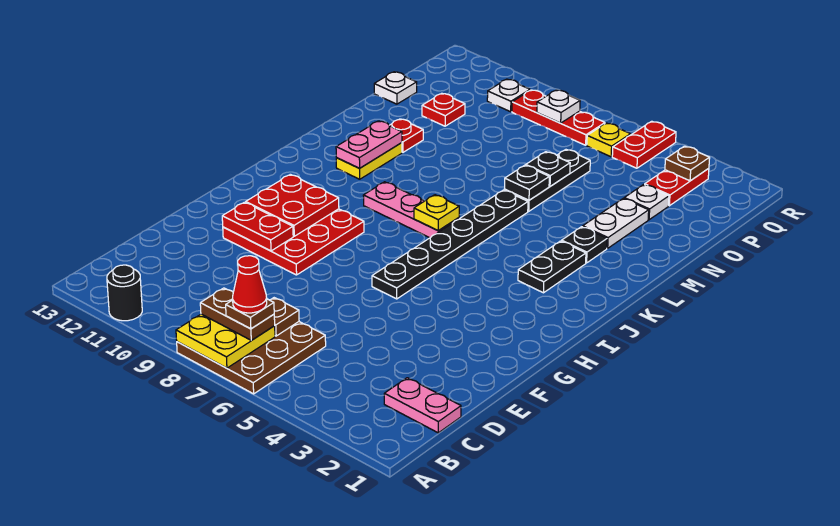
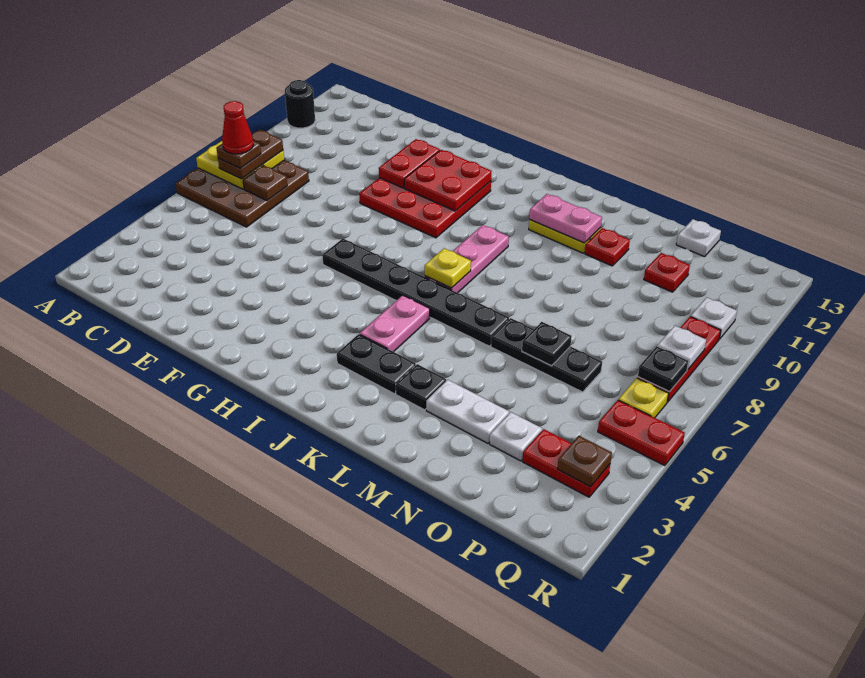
pink plate C1:C2 level 1 -> pink plate J4:J5 level 1
black plate M6 level 2 -> black plate Q7 level 2

